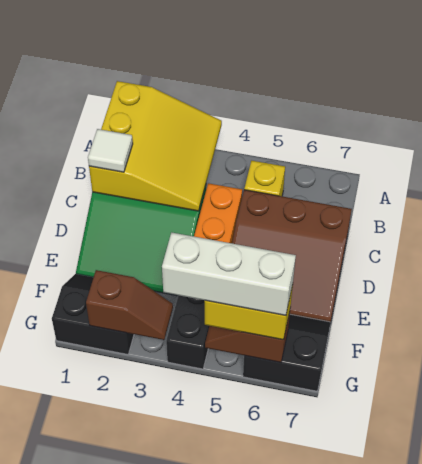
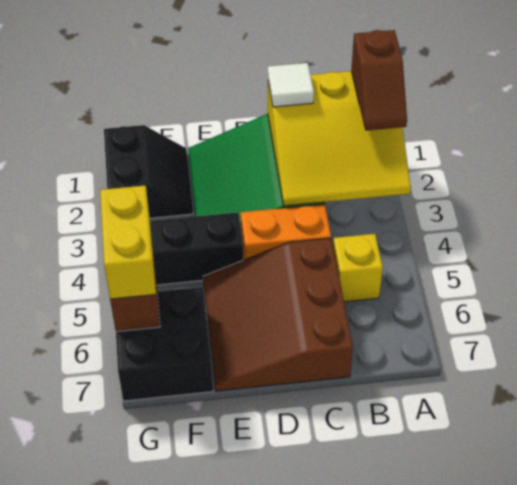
black slope F6:G7 level 1 top G -> black brick F6:G7 level 1
brown slope G2:G3 level 2 top 2 -> brown slope A1:A2 level 3 top 1
white brick G4:G6 level 4 -> none

